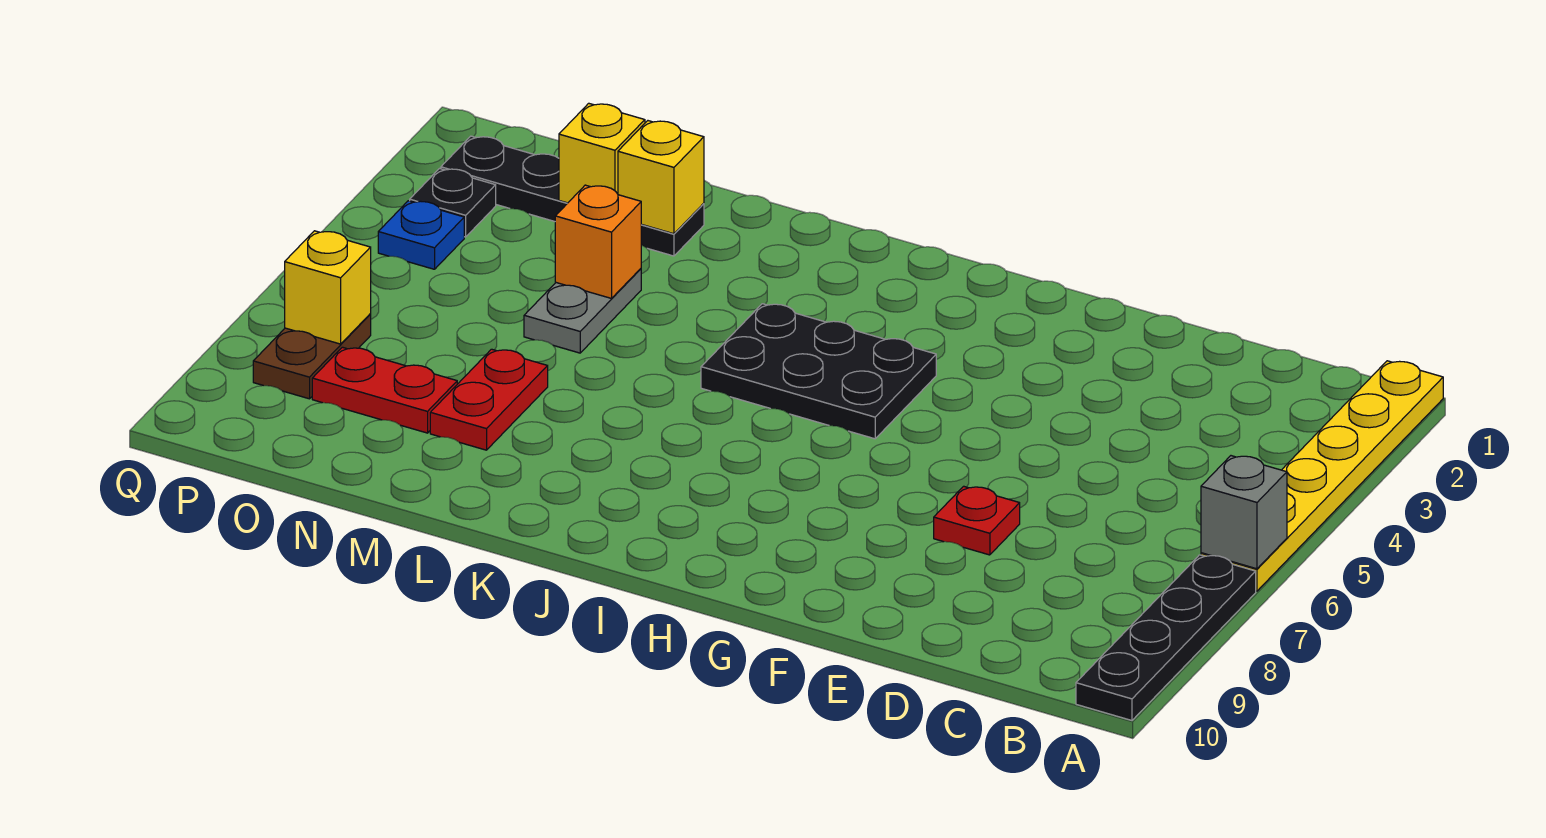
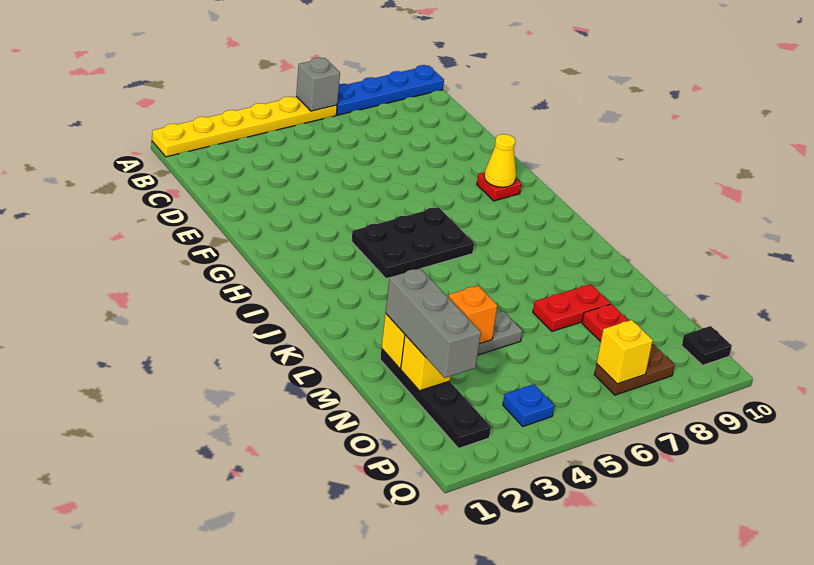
black plate A7:A10 level 1 -> blue plate A7:A10 level 1
red plate E7 level 1 -> red plate G9 level 1
none -> yellow cone G9 level 2
black plate H4:J5 level 1 -> black plate H4:I6 level 1
none -> grey brick M2:O2 level 3
black plate P3 level 1 -> black plate P10 level 1

